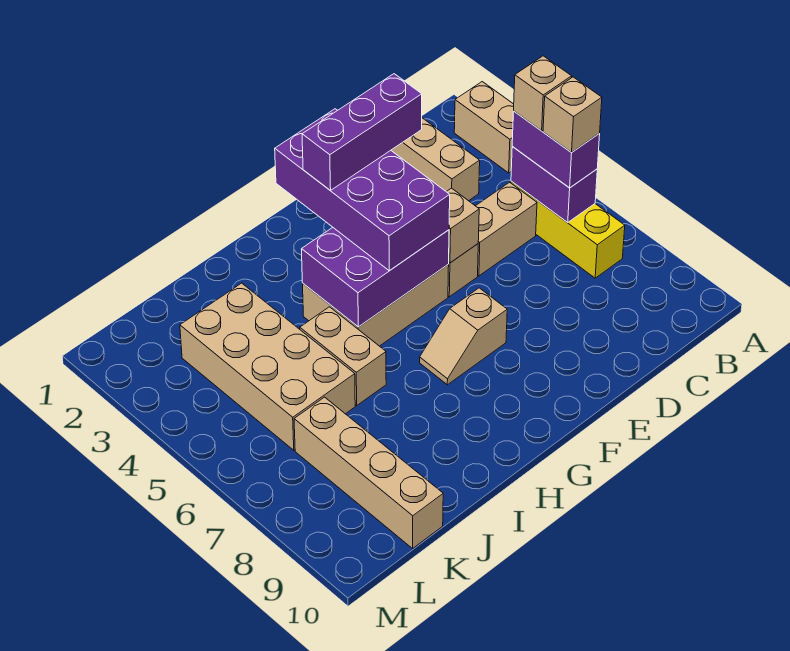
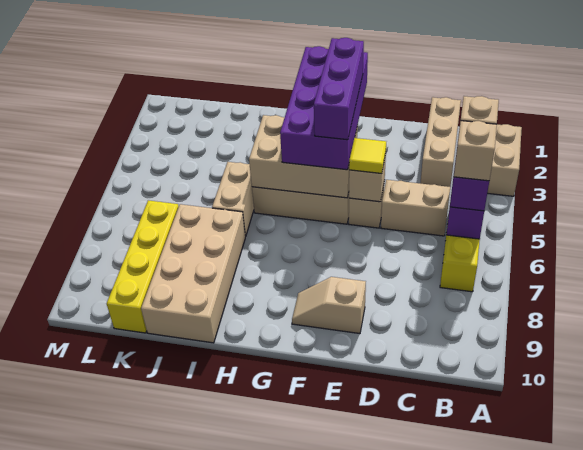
purple brick E3:G3 level 4 -> purple brick F3:F5 level 4
none -> yellow tile E5 level 3
purple brick F4:H5 level 2 -> tan brick F4:H5 level 2
tan slope F7:G7 level 1 top F -> tan slope E9:F9 level 1 top E
tan brick J3:K6 level 1 -> tan brick I7:J10 level 1
tan brick K7:K10 level 1 -> yellow brick K7:K10 level 1

